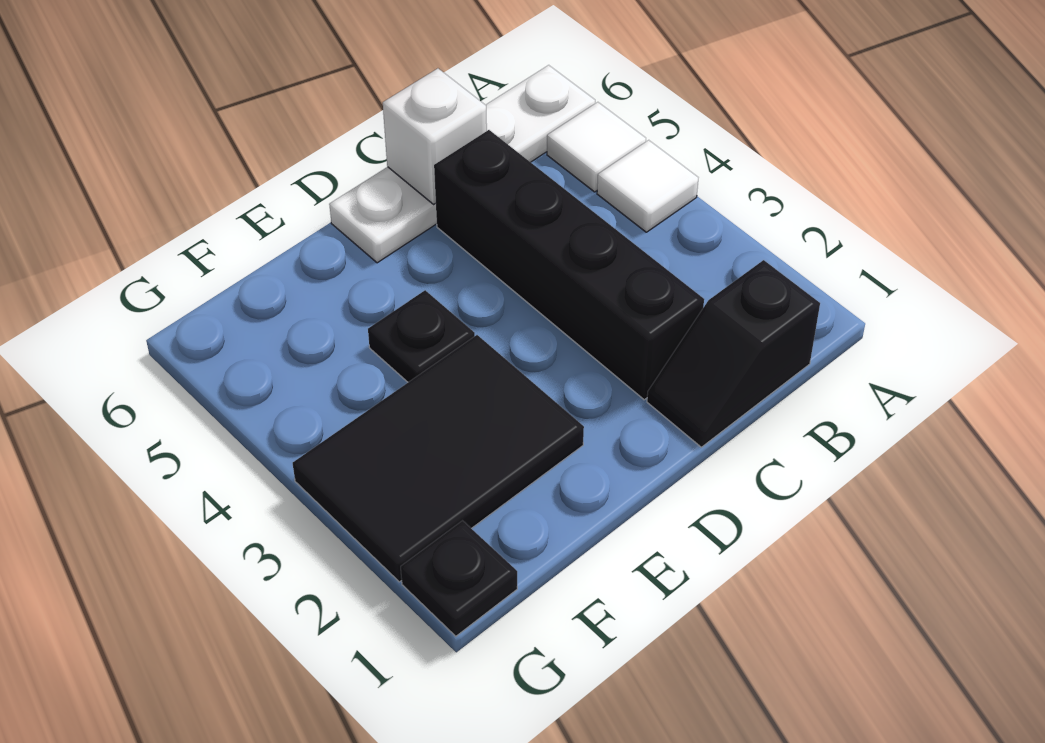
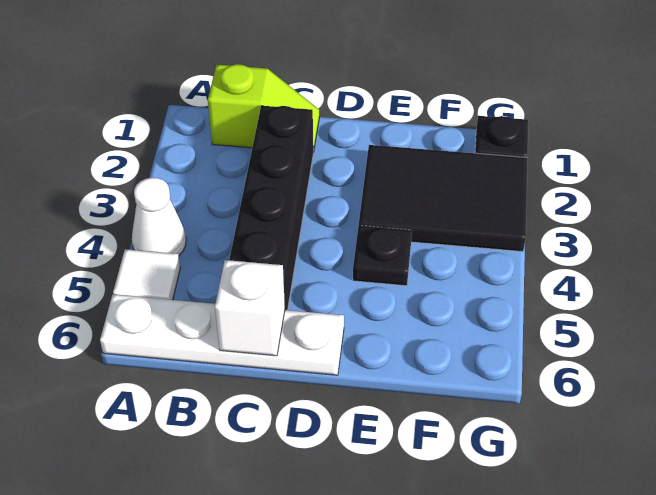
white tile A4 level 1 -> white cone A4 level 1
black slope B1:C1 level 1 top B -> lime slope B1:C1 level 1 top B

